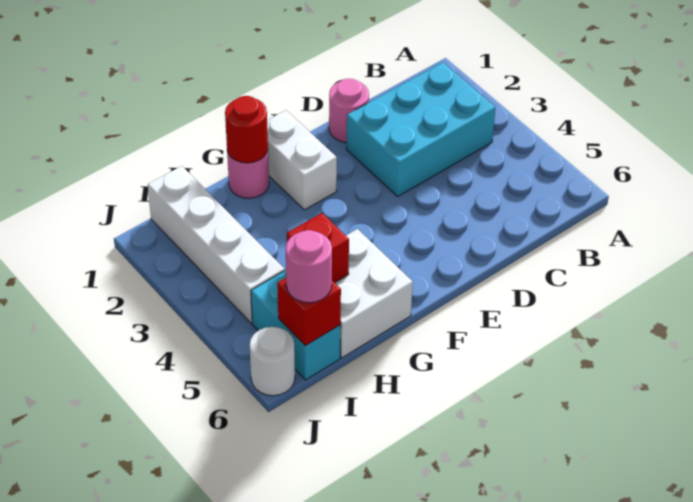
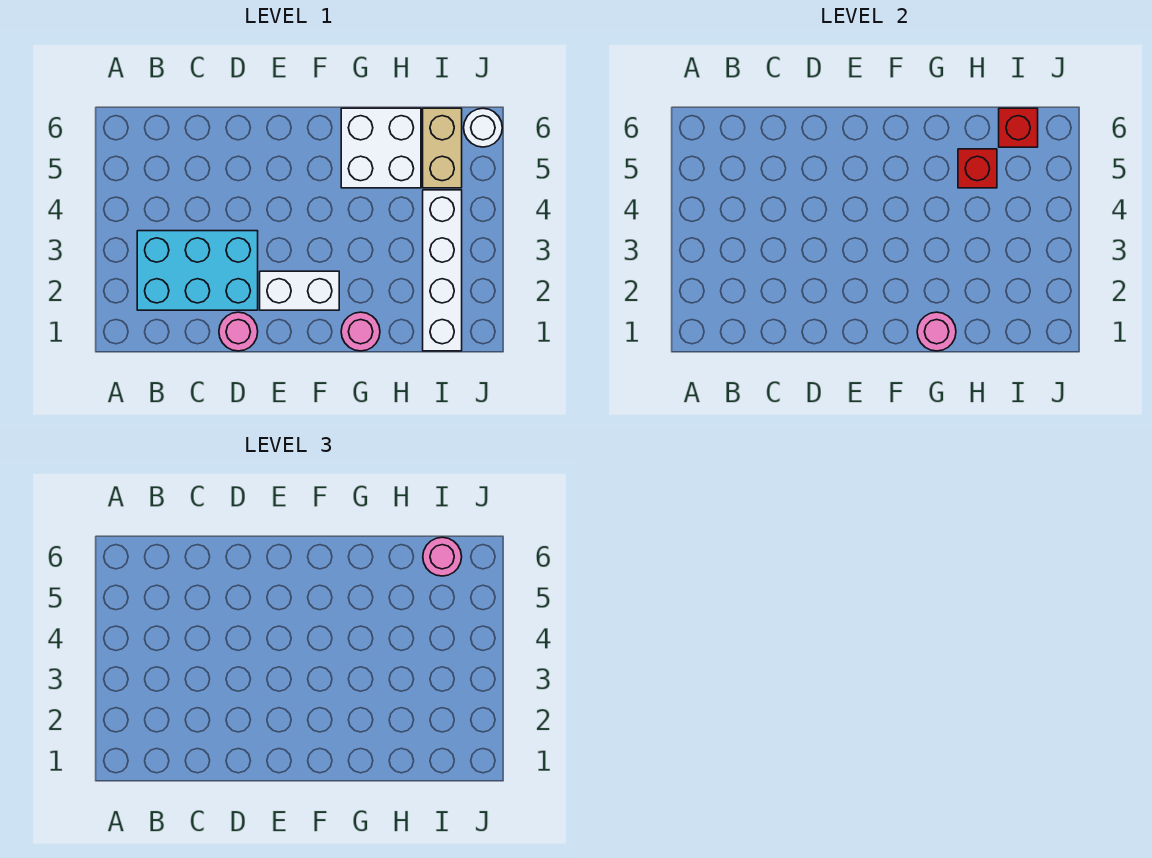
white brick F1:F2 level 1 -> white brick E2:F2 level 1
red round brick G1 level 2 -> pink round brick G1 level 2
cyan brick I5:I6 level 1 -> tan brick I5:I6 level 1

